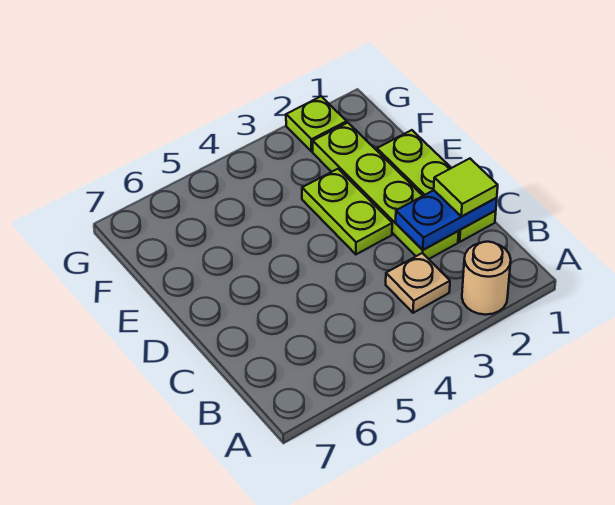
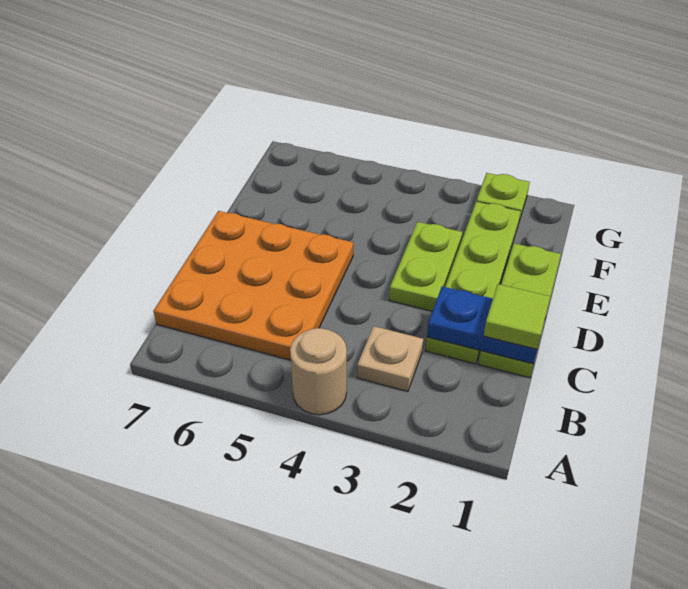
tan round brick A2 level 1 -> tan round brick A4 level 1
none -> orange plate B5:D7 level 1

